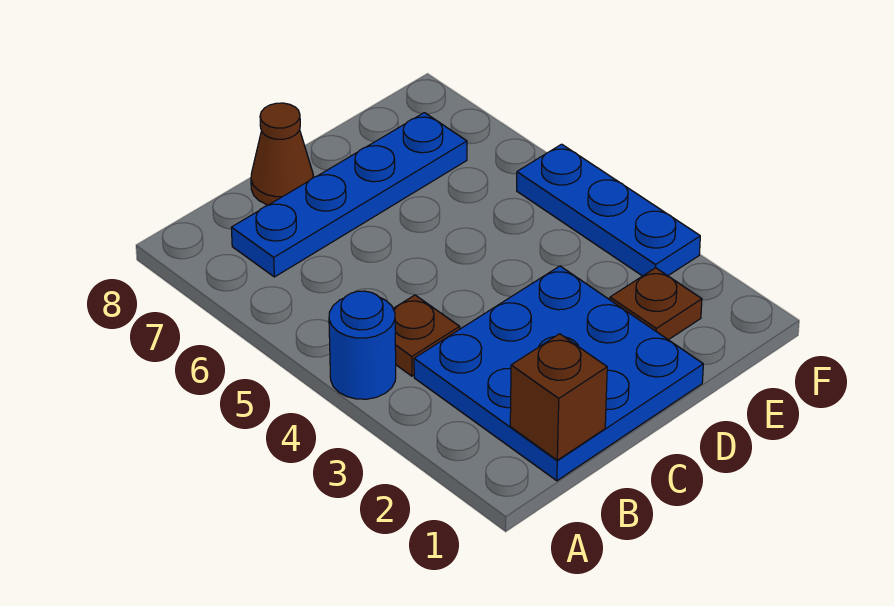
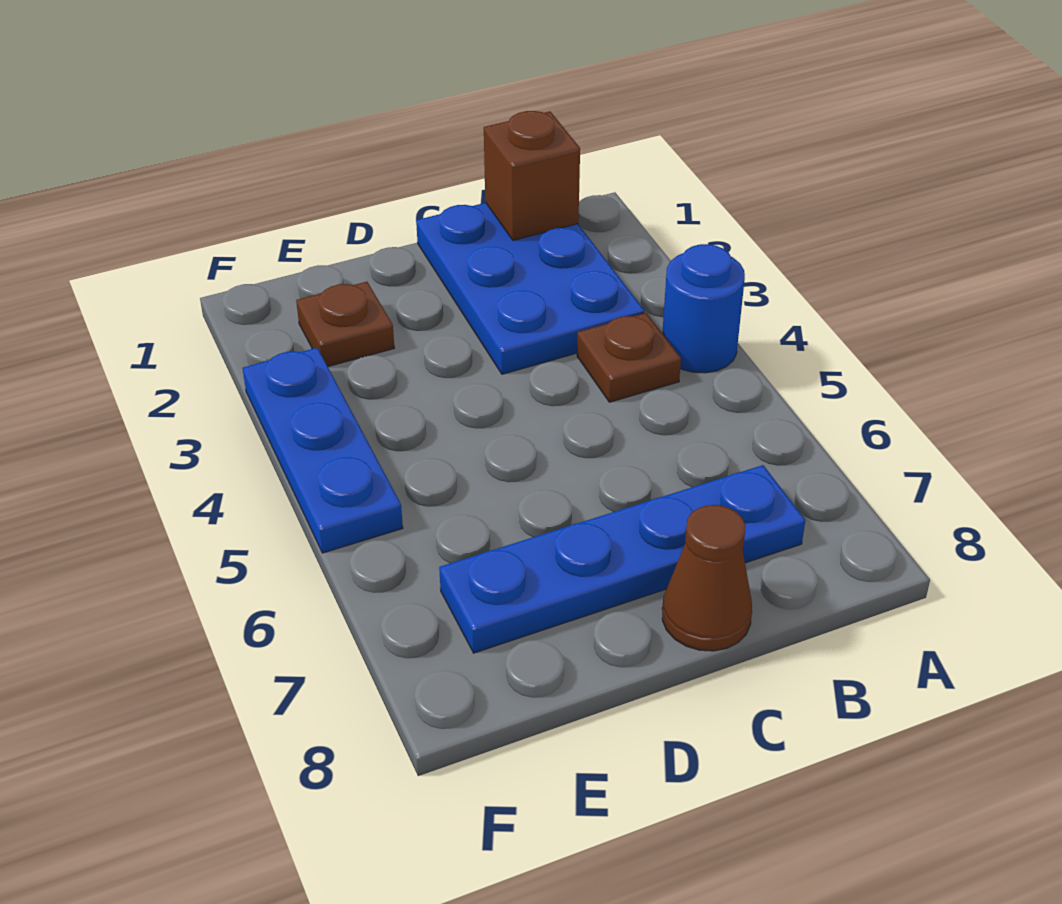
blue plate B1:D3 level 1 -> blue plate B1:C3 level 1

